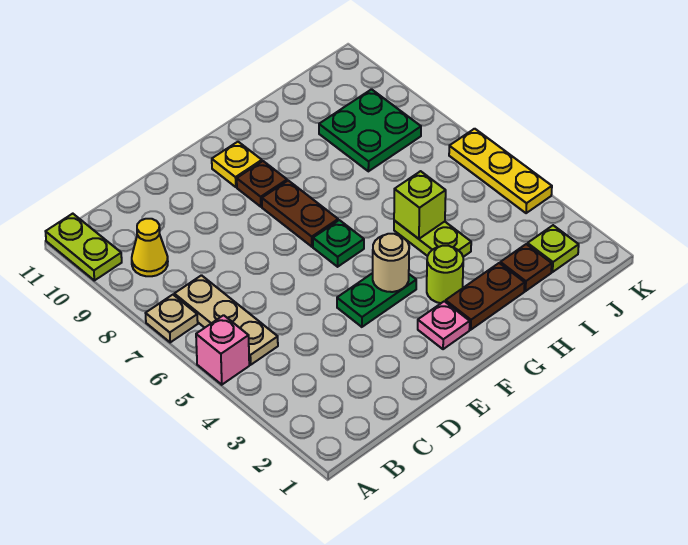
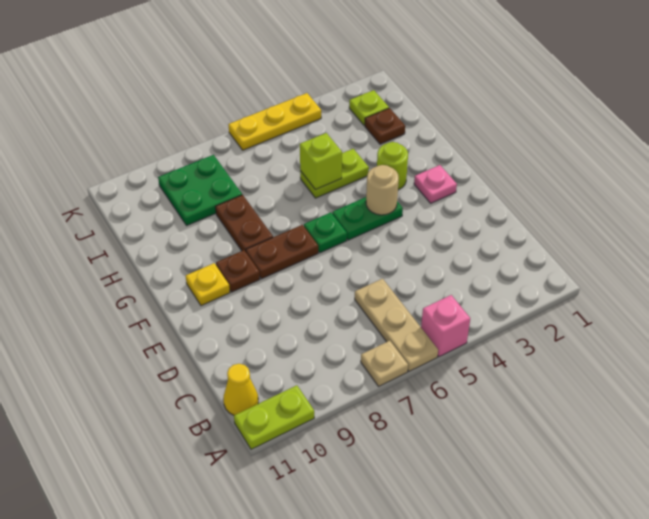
tan plate B5:B7 level 1 -> tan plate A6:C6 level 1
yellow cone B9 level 1 -> yellow cone B11 level 1
green plate E4:F4 level 1 -> green plate F4:F5 level 1
brown plate G2:H2 level 1 -> brown plate G8:H8 level 1

